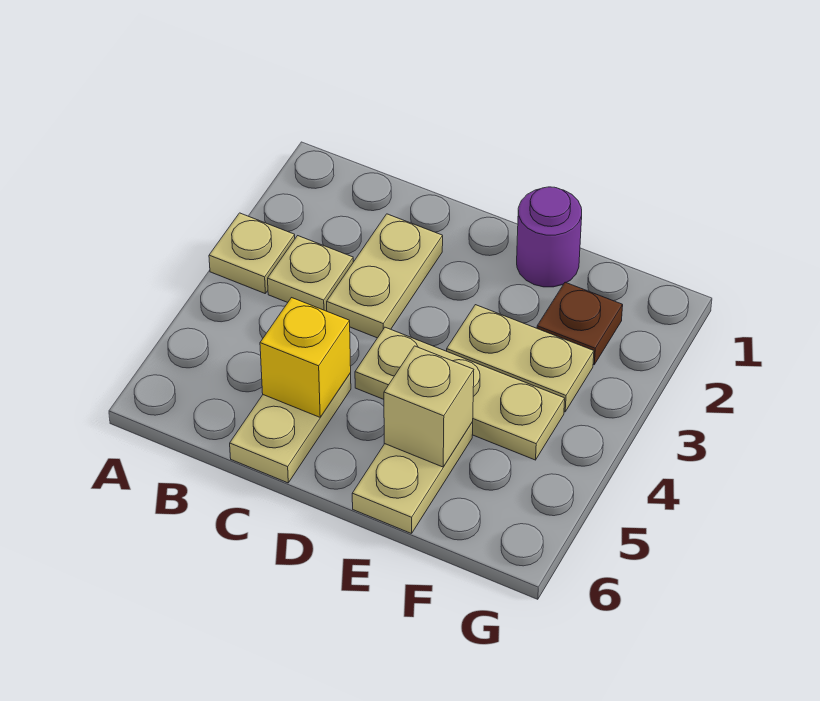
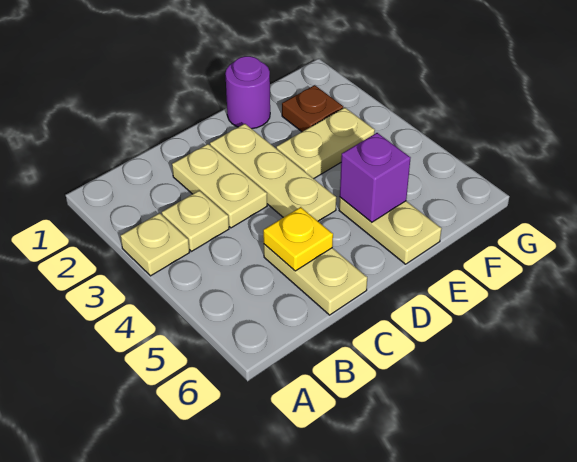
yellow brick C5 level 2 -> yellow plate C5 level 2
tan plate D4:F4 level 1 -> tan plate D2:D4 level 1
tan brick E5 level 2 -> purple brick E5 level 2

